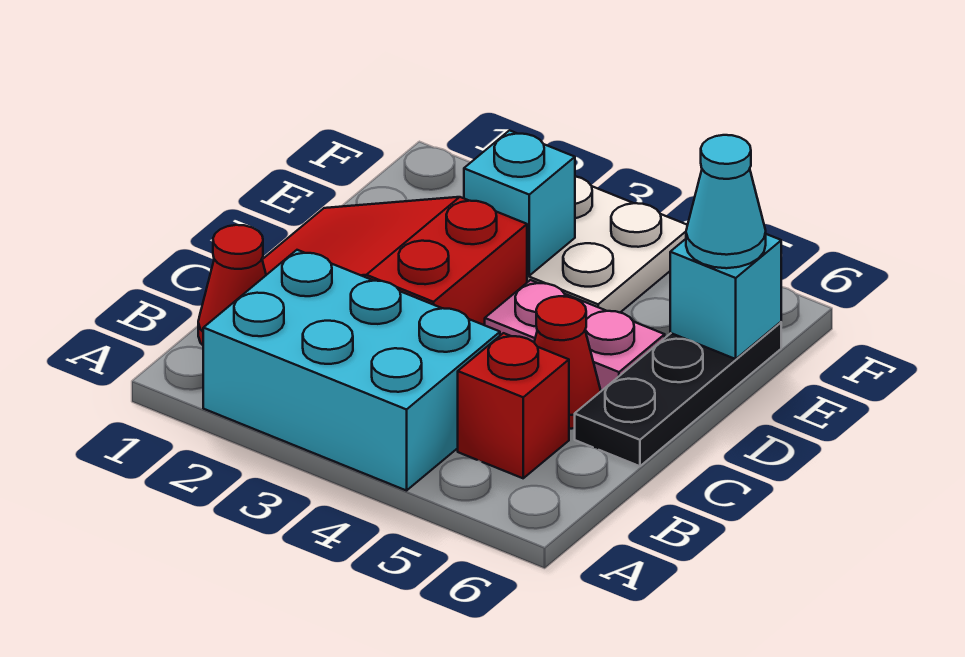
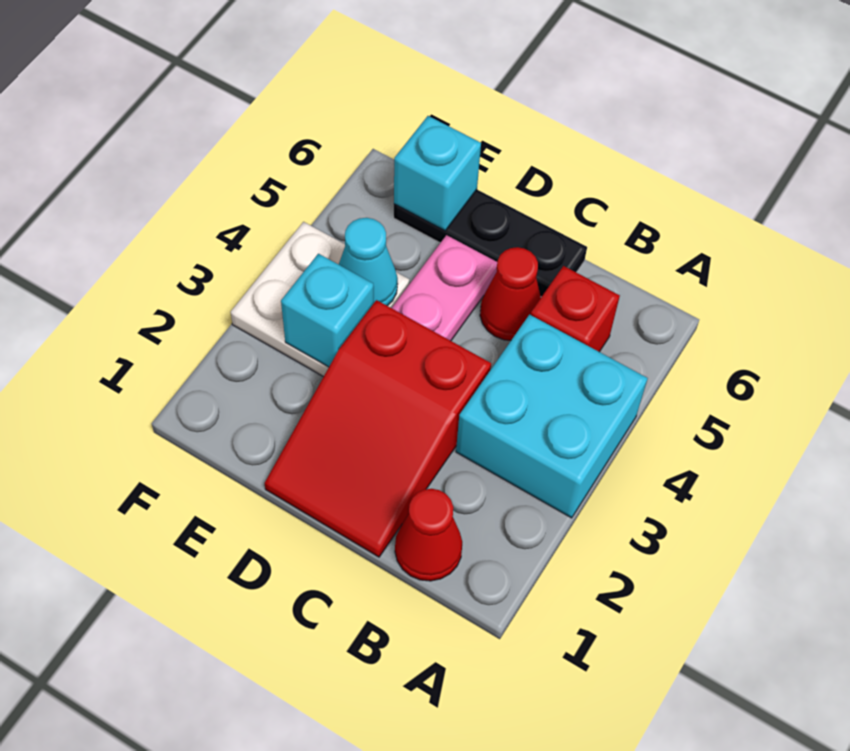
cyan brick A2:B4 level 1 -> cyan brick A3:B4 level 1
cyan cone E6 level 3 -> cyan cone E4 level 2

